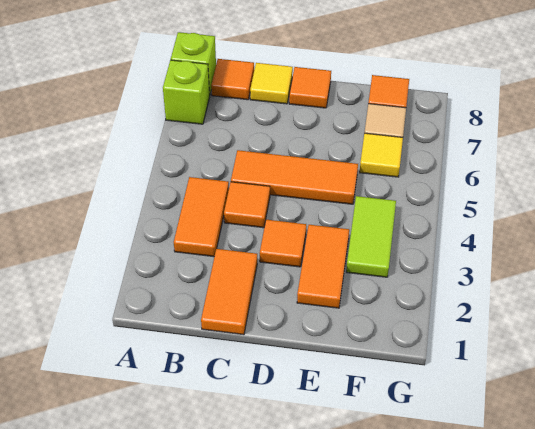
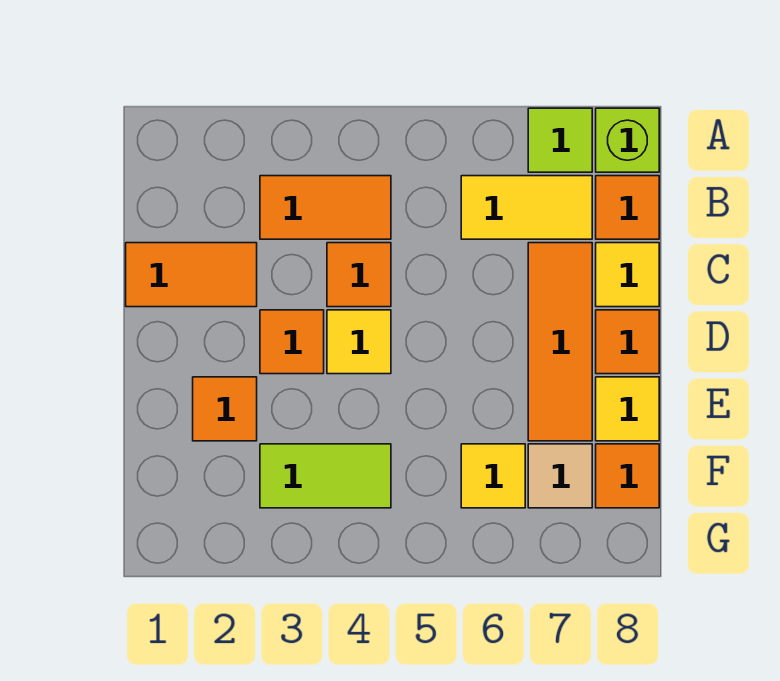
lime brick A7 level 1 -> lime tile A7 level 1
none -> yellow tile B6:B7 level 1
orange tile C5:E5 level 1 -> orange tile C7:E7 level 1
none -> yellow tile D4 level 1
orange tile E2:E3 level 1 -> orange tile E2 level 1
none -> yellow tile E8 level 1

